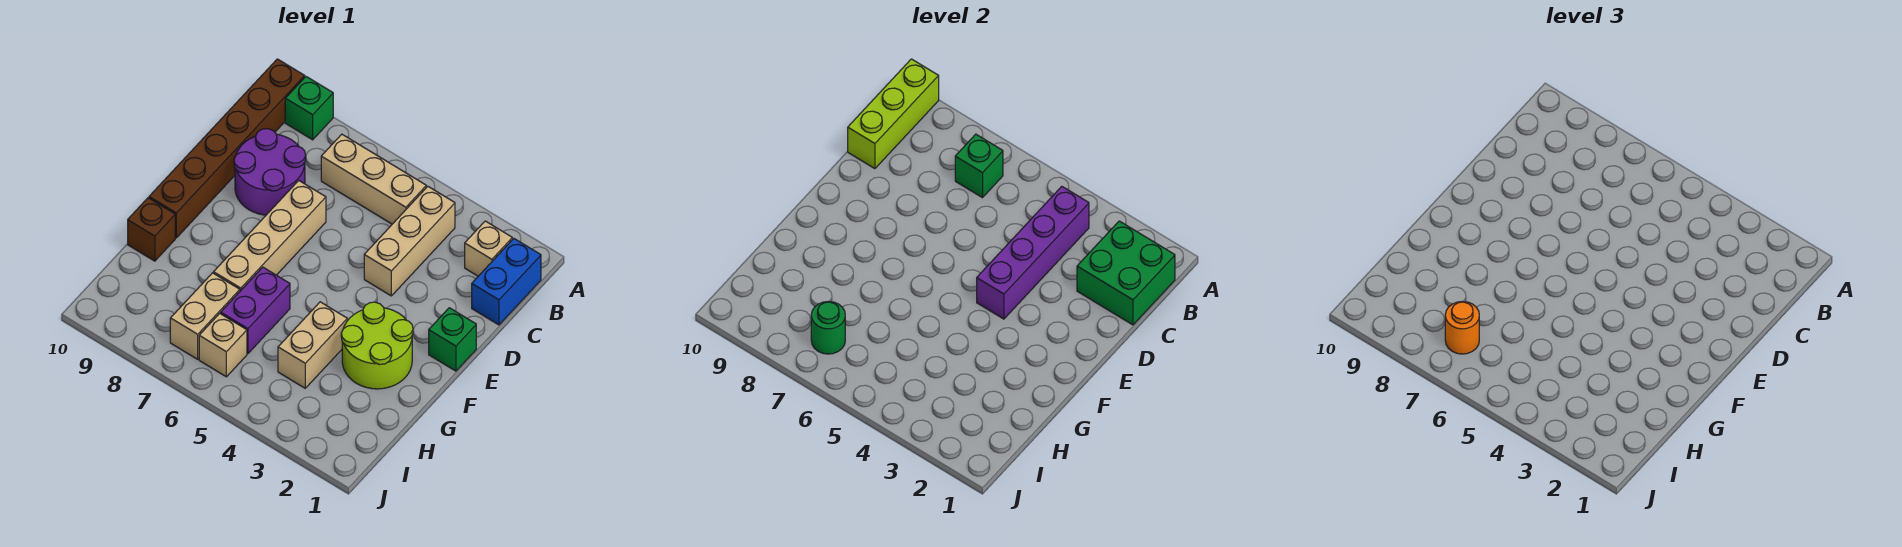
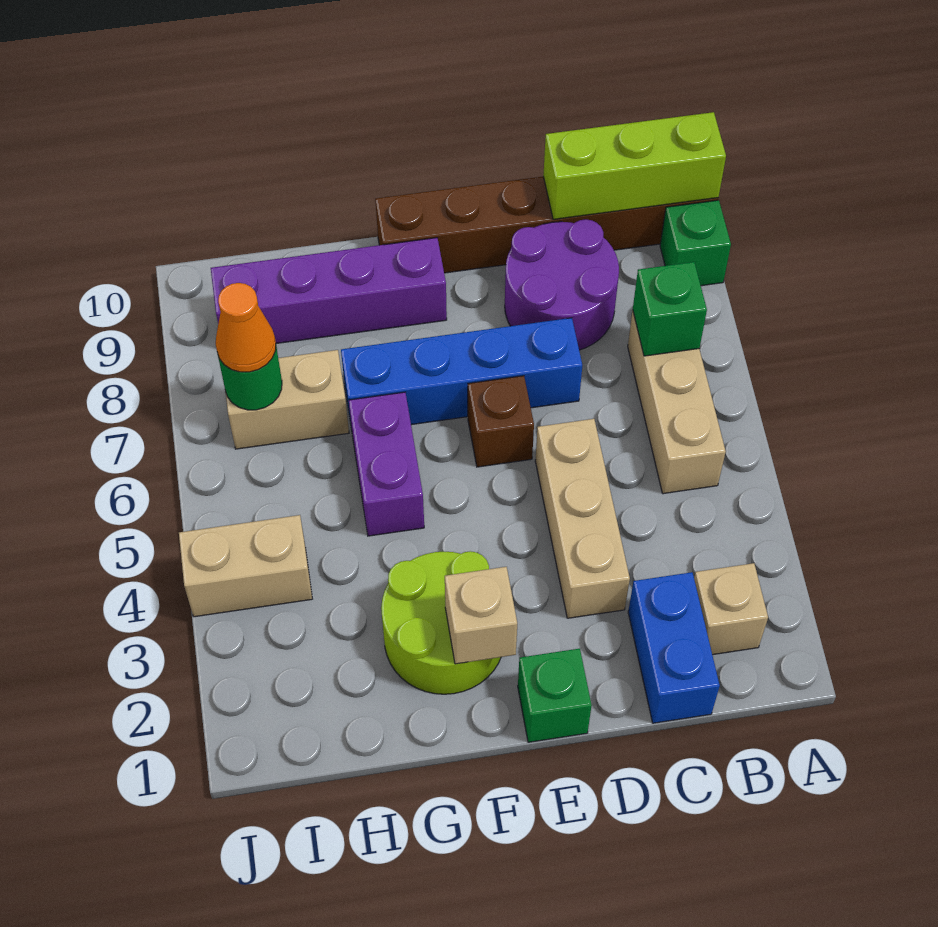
blue brick B1:C1 level 1 -> blue brick C1:C2 level 1
green brick B1:C2 level 2 -> none
tan brick B4:D4 level 1 -> tan brick D3:D5 level 1
purple brick B4:E4 level 2 -> purple brick F9:I9 level 1
tan brick D7:G7 level 1 -> blue brick D7:G7 level 1
tan brick G4:H4 level 1 -> tan brick I4:J4 level 1
purple brick G6:H6 level 1 -> purple brick G5:G6 level 1
brown brick G10 level 1 -> brown brick E6 level 1
tan brick I6 level 1 -> tan brick F2 level 2
orange round brick I7 level 3 -> orange cone I7 level 3

